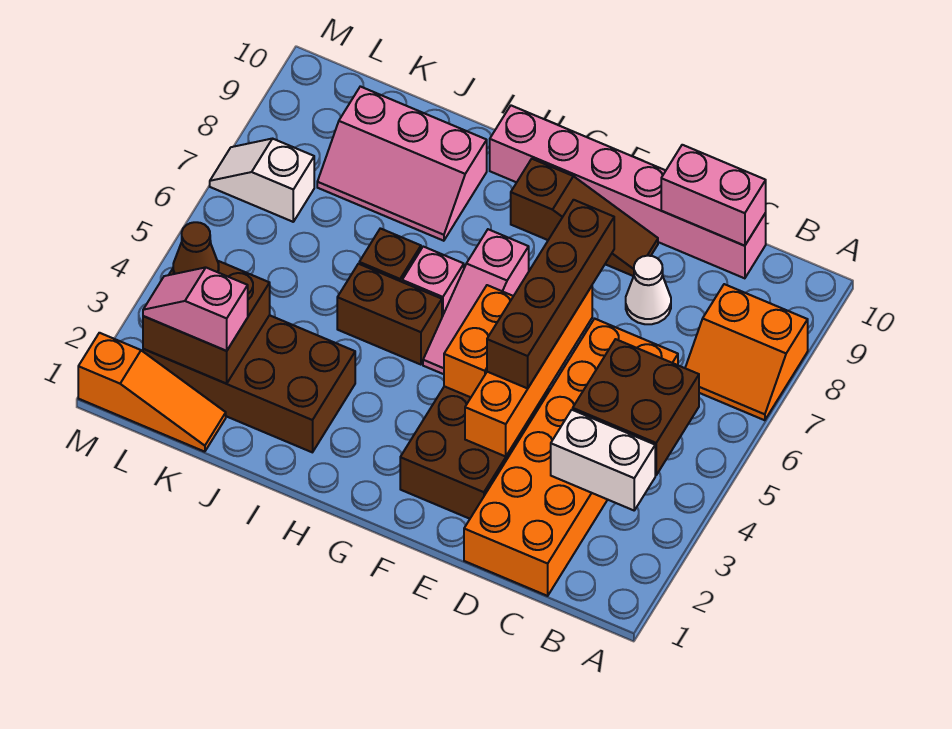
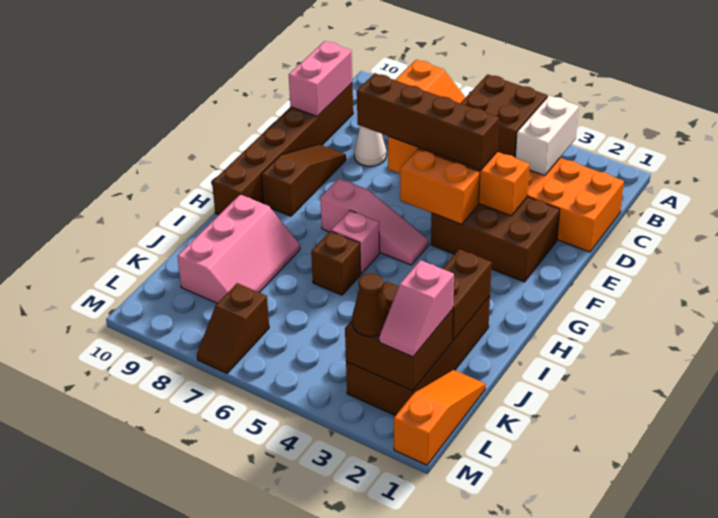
pink brick C10:H10 level 1 -> brown brick C10:H10 level 1
brown brick H5:I5 level 1 -> brown brick I2:J2 level 2
white slope L7:M7 level 1 top L -> brown slope L7:M7 level 1 top L

